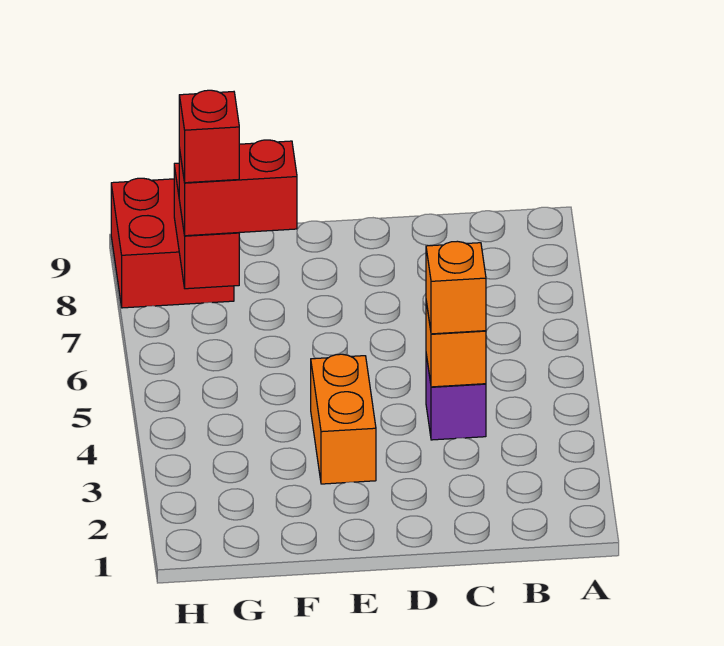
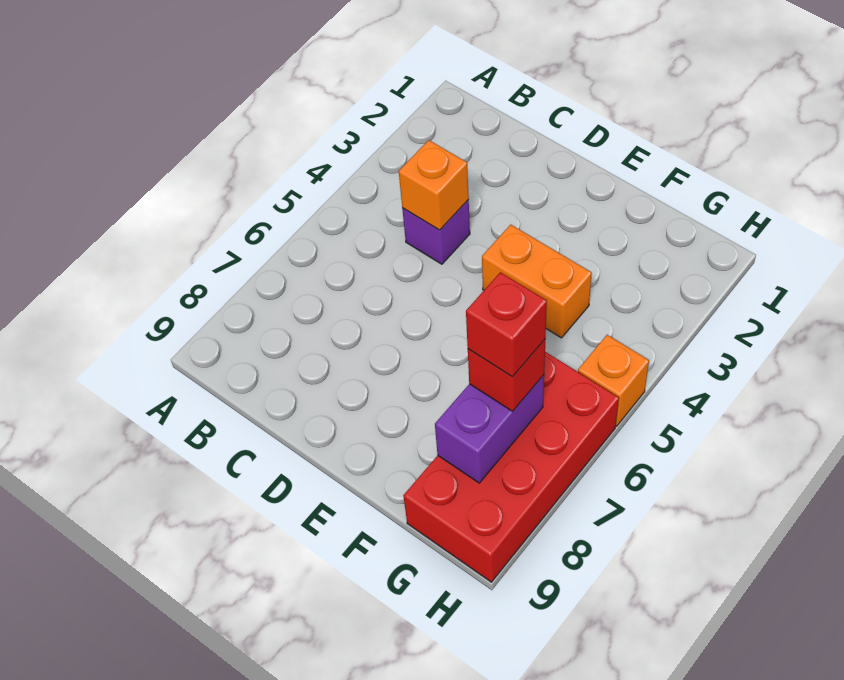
orange brick C4 level 3 -> orange brick H5 level 1
orange brick E3:E4 level 1 -> orange brick E4:F4 level 1
red brick F7:G7 level 3 -> red brick G7 level 3
red brick G7:G8 level 2 -> purple brick G7:G8 level 2
red brick G8:H9 level 1 -> red brick G6:H9 level 1

